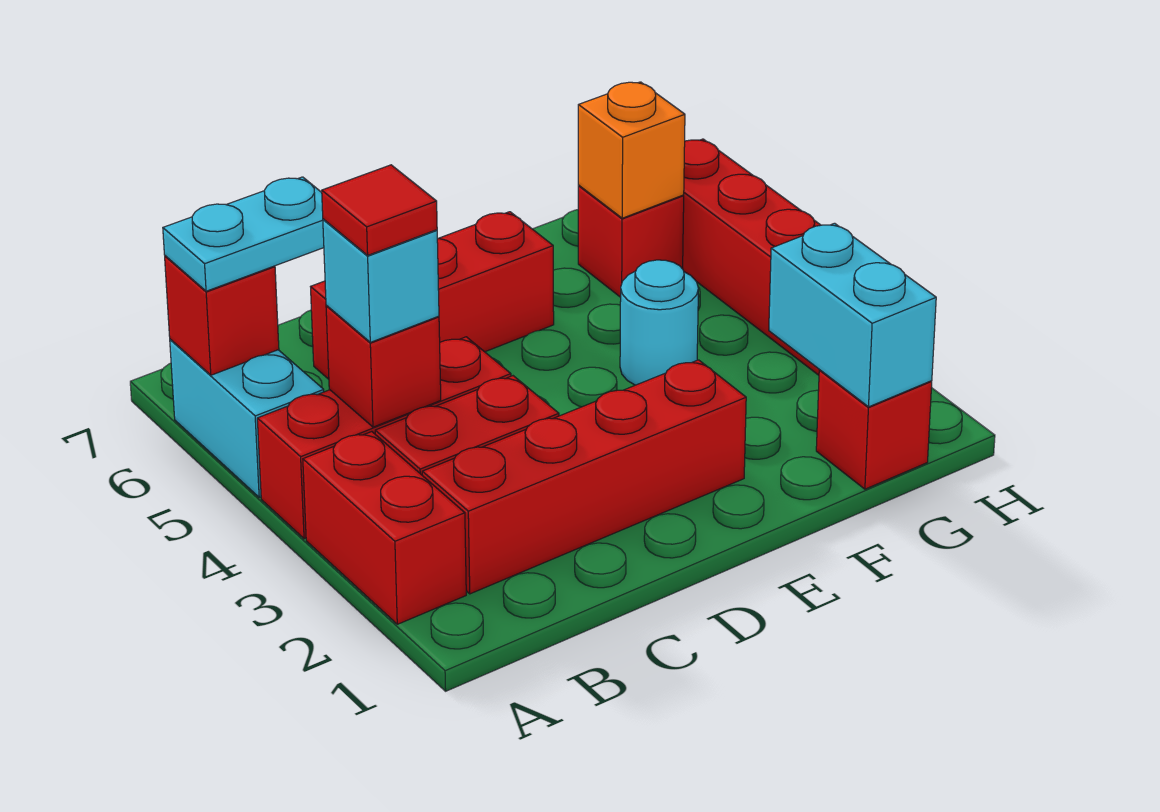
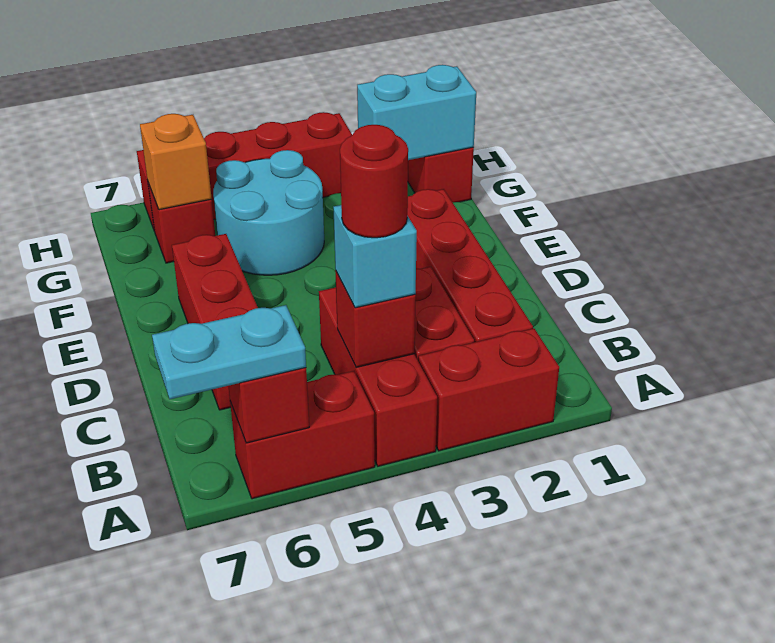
cyan brick A5:A6 level 1 -> red brick A5:A6 level 1
cyan plate A6:B6 level 3 -> cyan plate A6:A7 level 3
red tile B4 level 4 -> red round brick B4 level 4
cyan round brick F4 level 1 -> cyan round brick F4:G5 level 1

